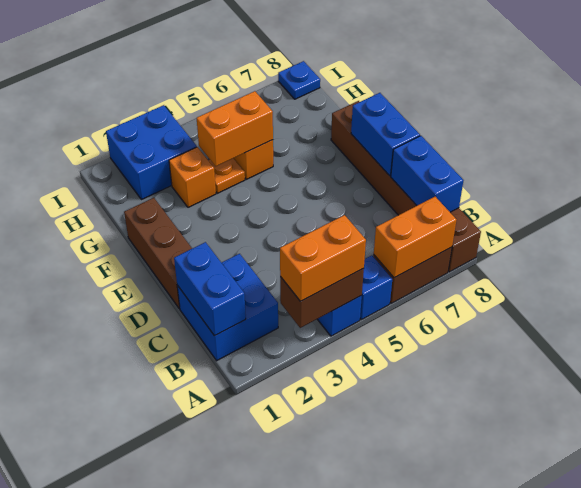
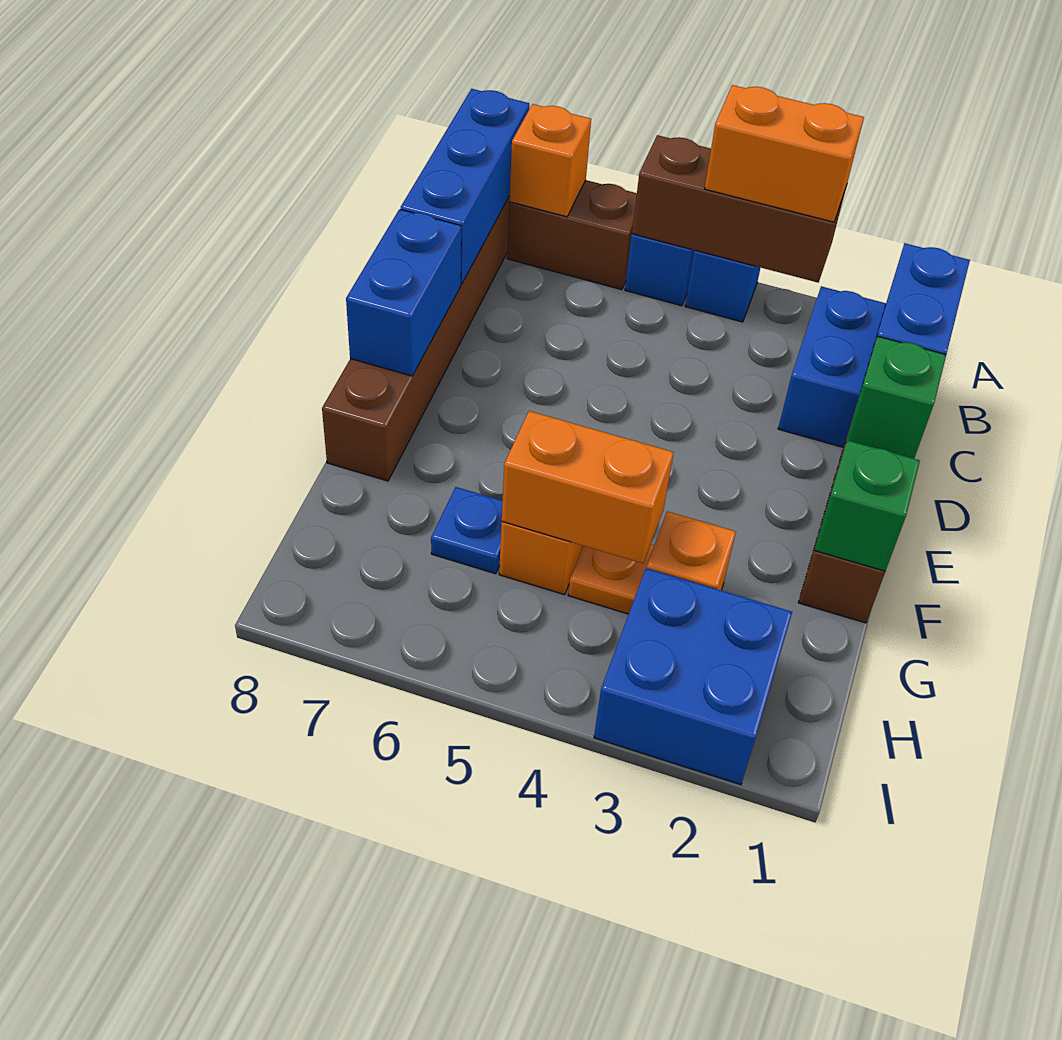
brown brick A3:A4 level 2 -> brown brick A3:A5 level 2
orange brick A6:A7 level 2 -> orange brick A7 level 2
blue brick B8:C8 level 2 -> blue brick A8:C8 level 2
none -> green brick D1 level 2
none -> green brick F1 level 2
blue plate I8 level 1 -> blue plate G6 level 1

